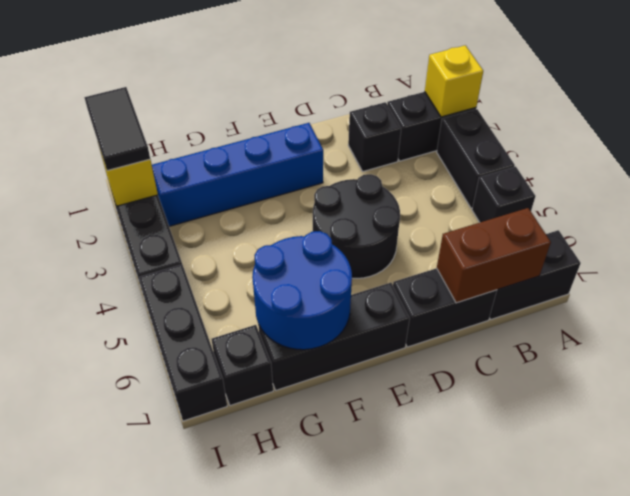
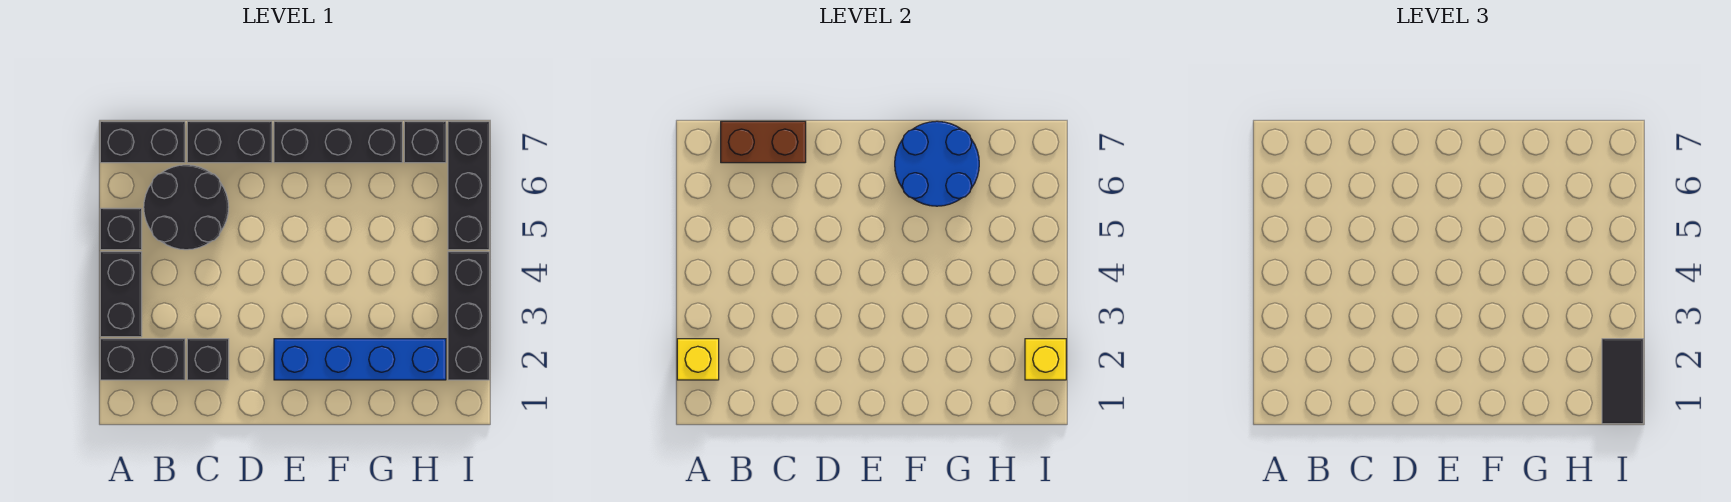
black round brick D4:E5 level 1 -> black round brick B5:C6 level 1

